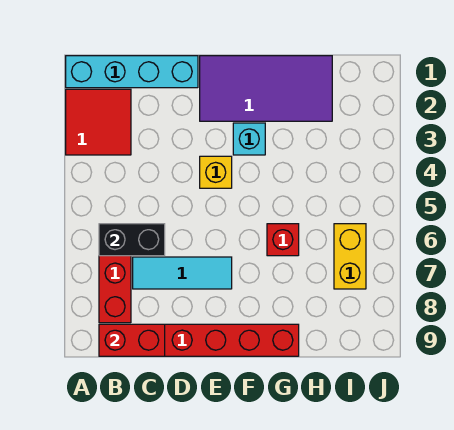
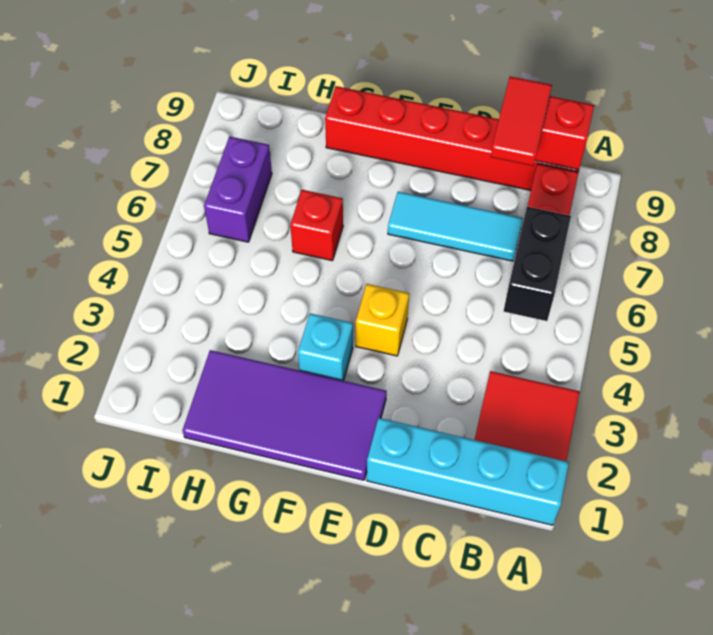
black brick B6:C6 level 2 -> black brick B5:B6 level 2
none -> red tile C8:C9 level 3
yellow brick I6:I7 level 1 -> purple brick I6:I7 level 1

